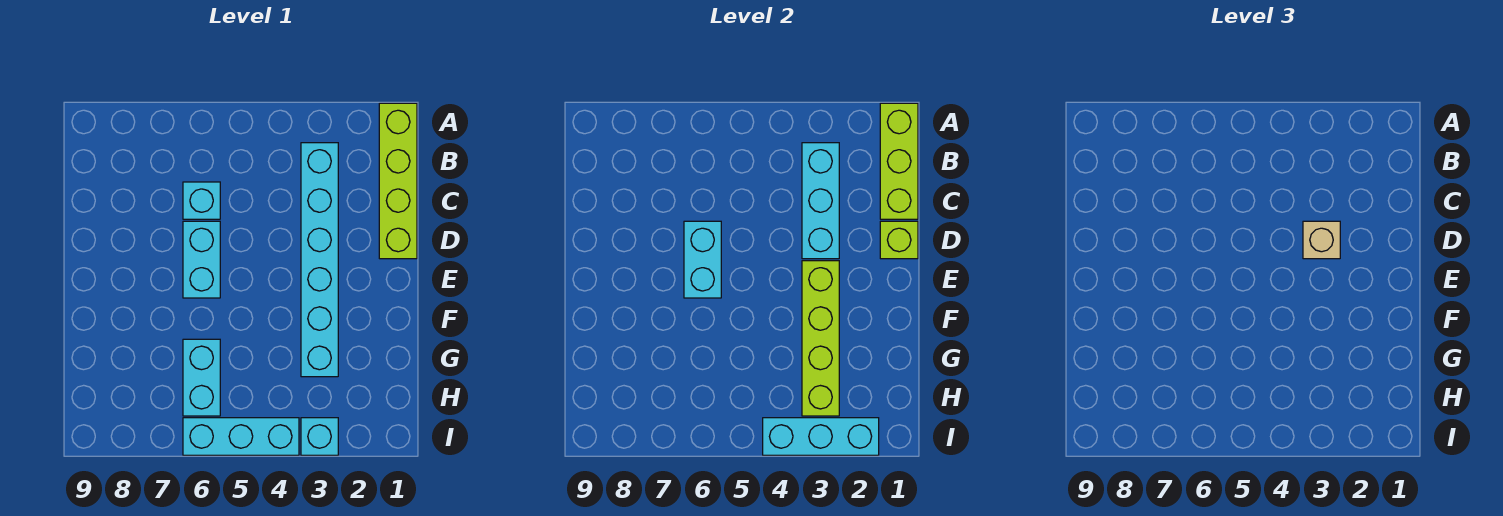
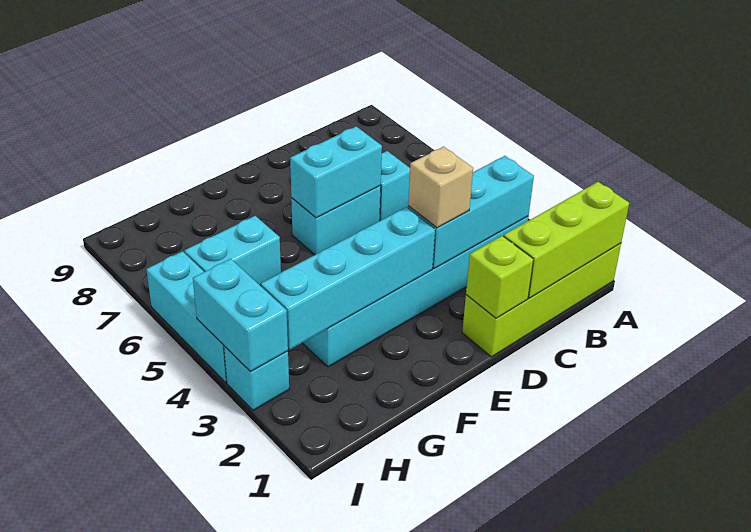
lime brick E3:H3 level 2 -> cyan brick E3:H3 level 2
cyan brick I2:I4 level 2 -> cyan brick I3:I4 level 2

